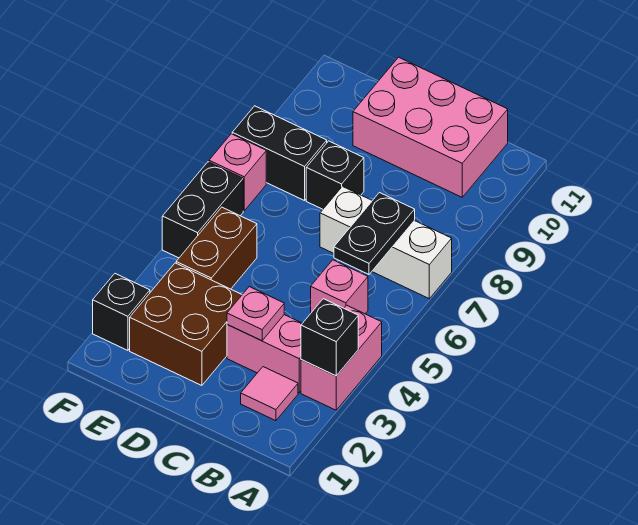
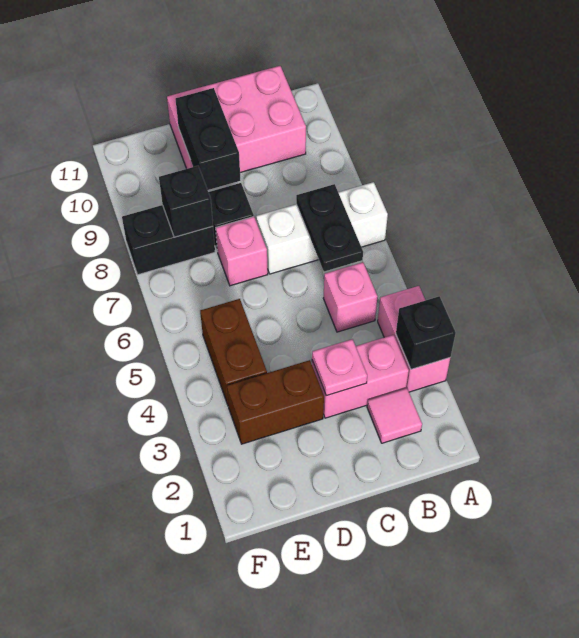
brown brick D2:E3 level 1 -> brown brick D3:E3 level 1
black brick F2 level 1 -> black brick E8 level 2
black brick F5:F6 level 1 -> black brick D9:D10 level 2
pink brick F7 level 1 -> pink brick D7 level 1

